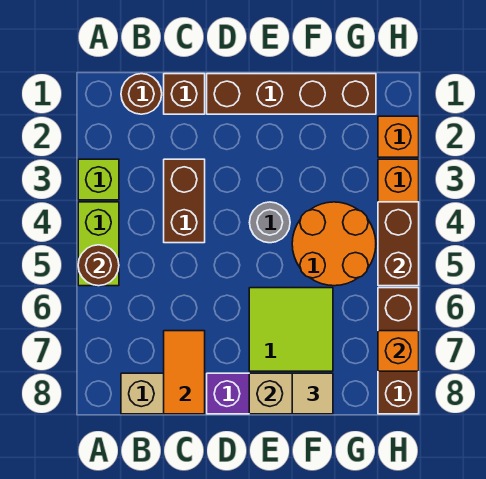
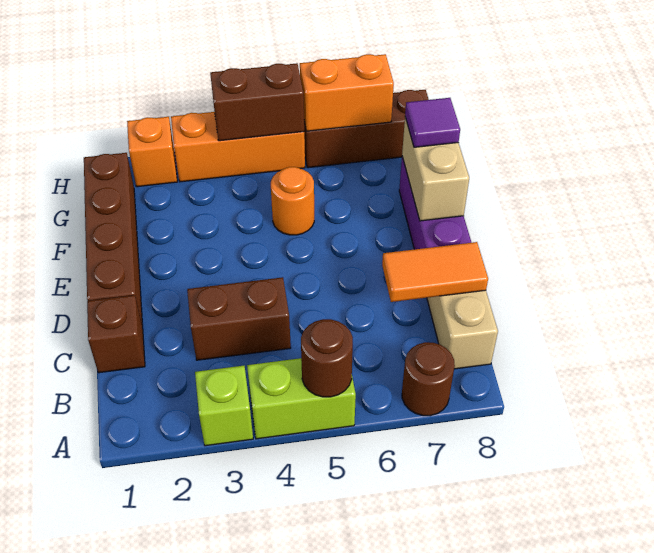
brown round brick B1 level 1 -> brown round brick A7 level 1
grey round brick E4 level 1 -> none
lime tile E6:F7 level 1 -> none
orange round brick F4:G5 level 1 -> orange round brick F5 level 1
tan tile F8 level 3 -> purple tile F8 level 3
orange brick H7 level 2 -> orange brick H6:H7 level 2

